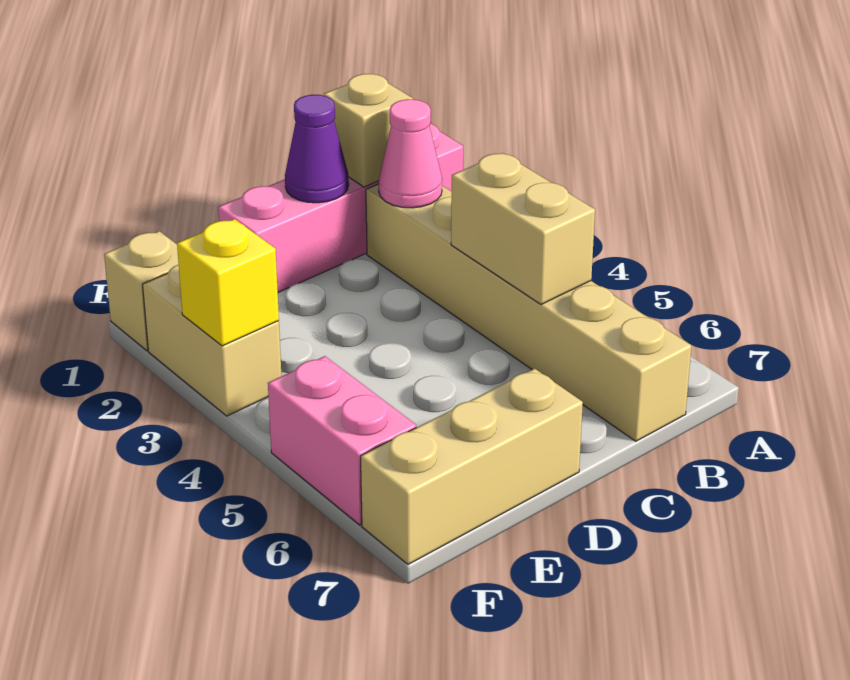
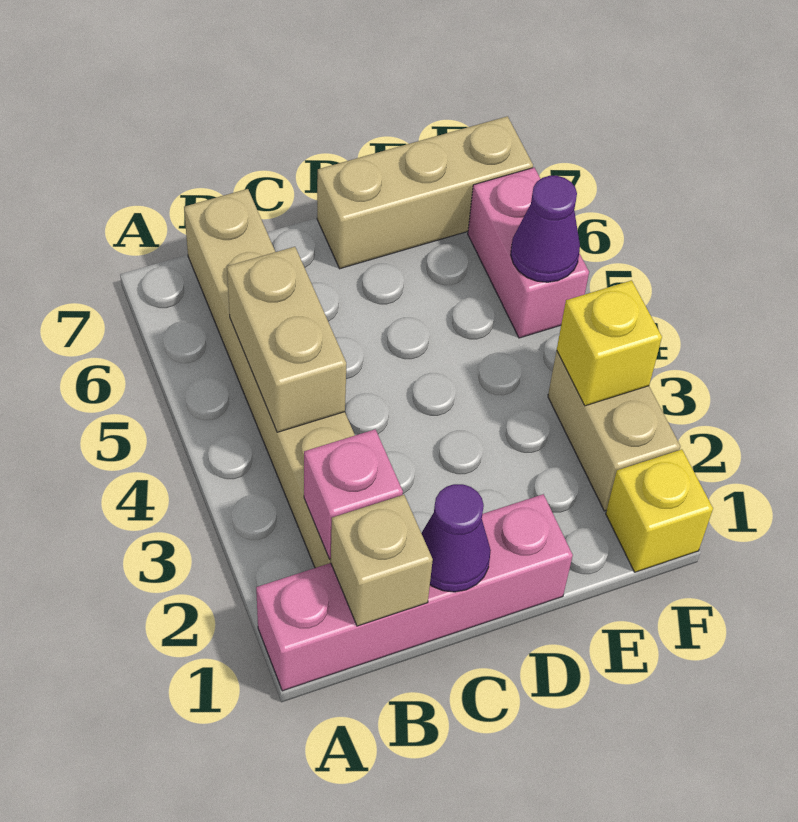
pink cone B2 level 2 -> pink brick B2 level 2
tan brick F1 level 1 -> yellow brick F1 level 1
none -> purple cone F5 level 2

